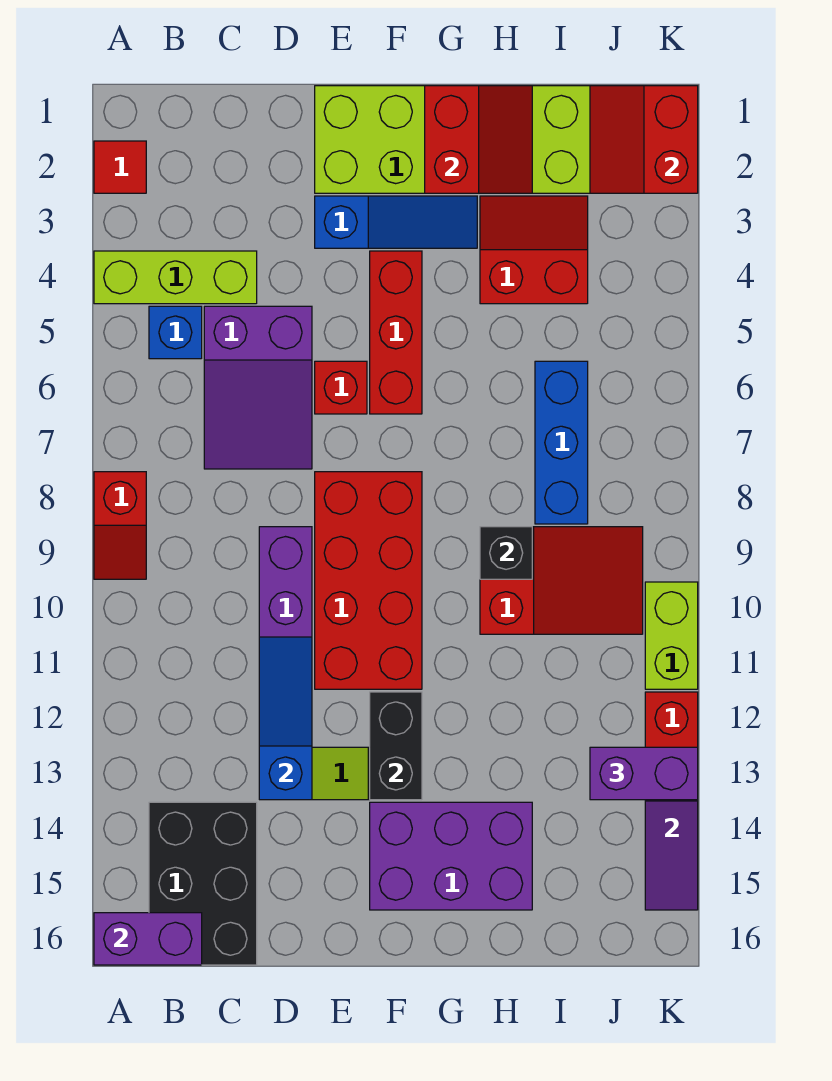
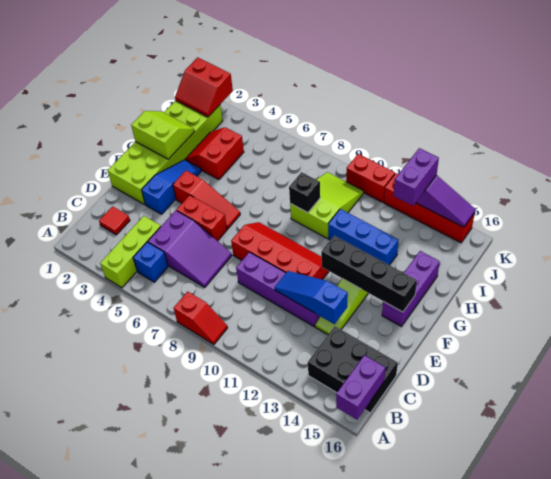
red tile A2 level 1 -> red tile C2 level 1
red brick E6 level 1 -> red brick E5:E6 level 1
red brick E8:F11 level 1 -> red slope E8:F11 level 1 top E
red brick F4:F6 level 1 -> red slope F4:F6 level 1 top 4
black brick F12:F13 level 2 -> black brick F12:F15 level 2
purple brick F14:H15 level 1 -> purple brick F15:H15 level 1
red slope G1:H2 level 2 top G -> lime slope G1:H2 level 2 top G
red slope H9:J10 level 1 top H -> lime slope H9:J10 level 1 top H
blue brick I6:I8 level 1 -> blue brick H11:H13 level 1
lime brick K10:K11 level 1 -> red brick K10:K11 level 1

